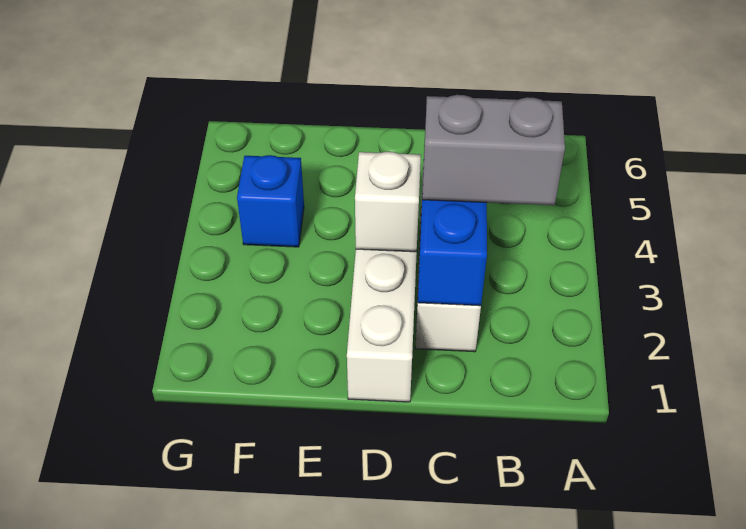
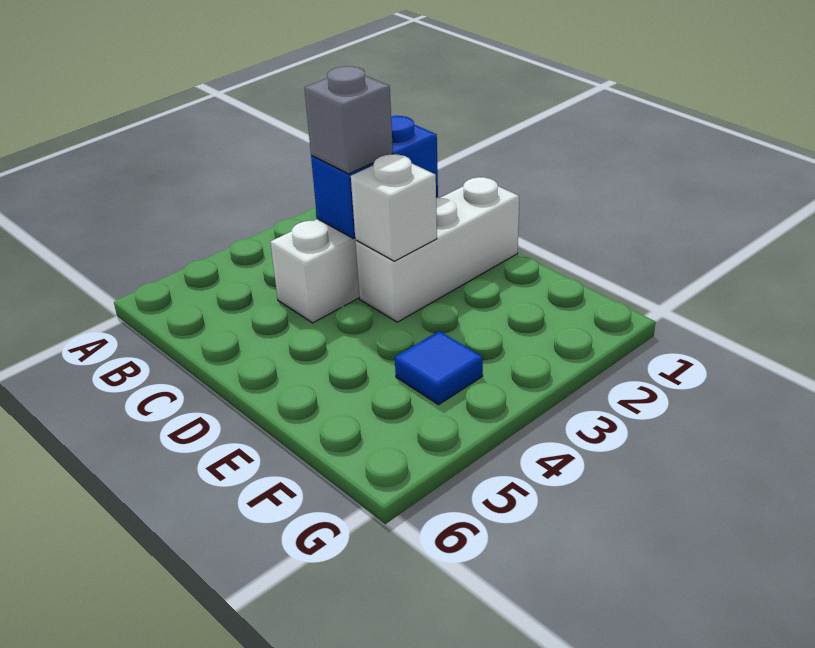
grey brick B3:C3 level 3 -> grey brick C3 level 3
blue brick F4 level 1 -> blue tile F4 level 1

